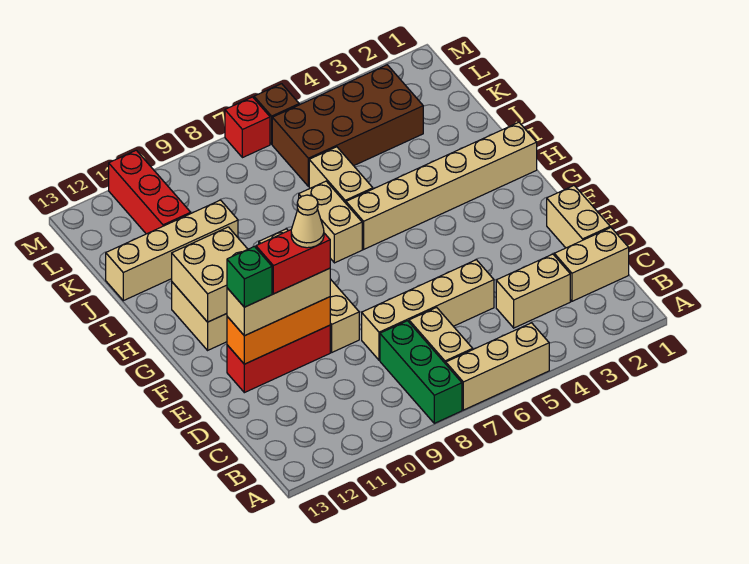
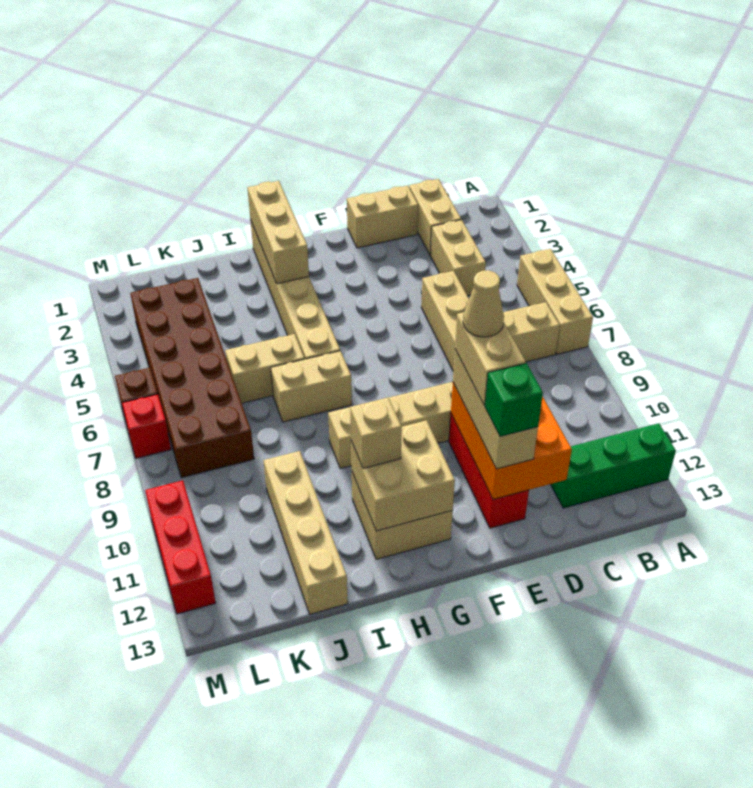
green brick A8:C8 level 1 -> green brick A12:C12 level 1
orange brick E10:E12 level 2 -> orange brick D10:E12 level 2
red brick E10:E11 level 4 -> tan brick E10:E11 level 4
none -> tan brick H1:H3 level 2
none -> tan brick H11 level 3
brown brick K3:L6 level 1 -> brown brick K3:L8 level 1
red brick K11:M11 level 1 -> red brick M10:M12 level 1

